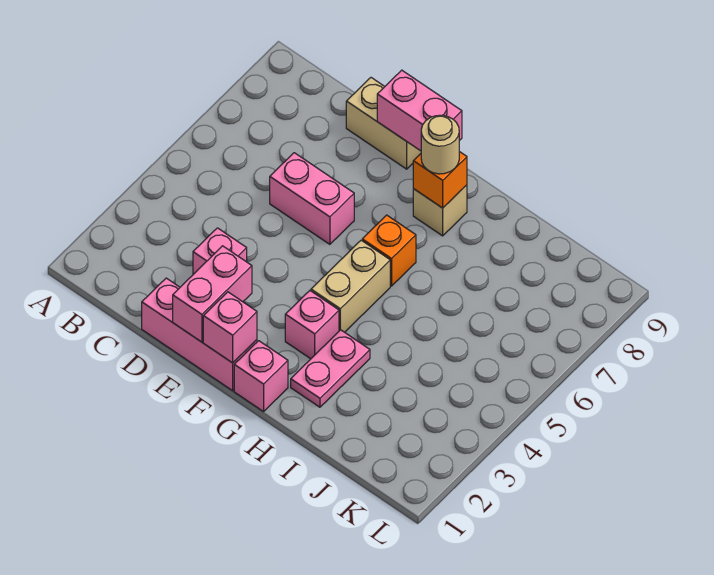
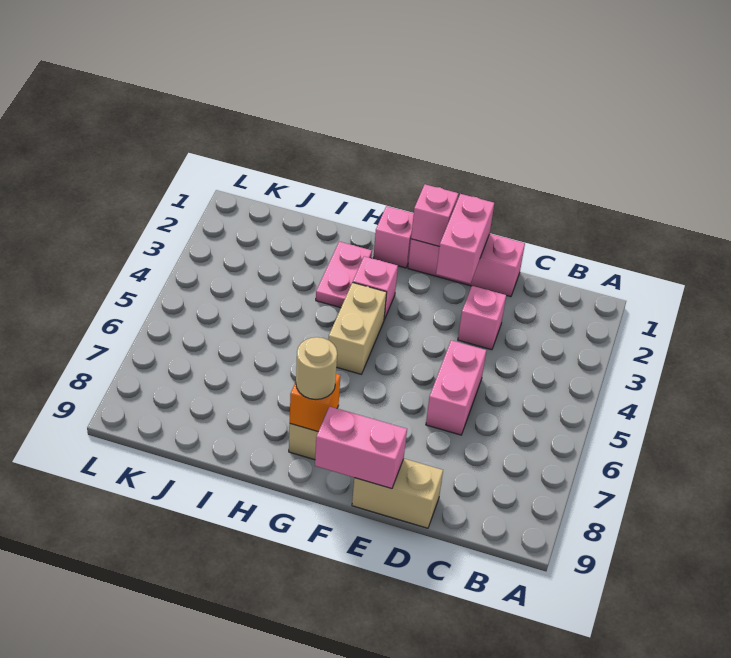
pink brick D6:E6 level 1 -> pink brick D5:D6 level 1
orange brick G6 level 1 -> none

